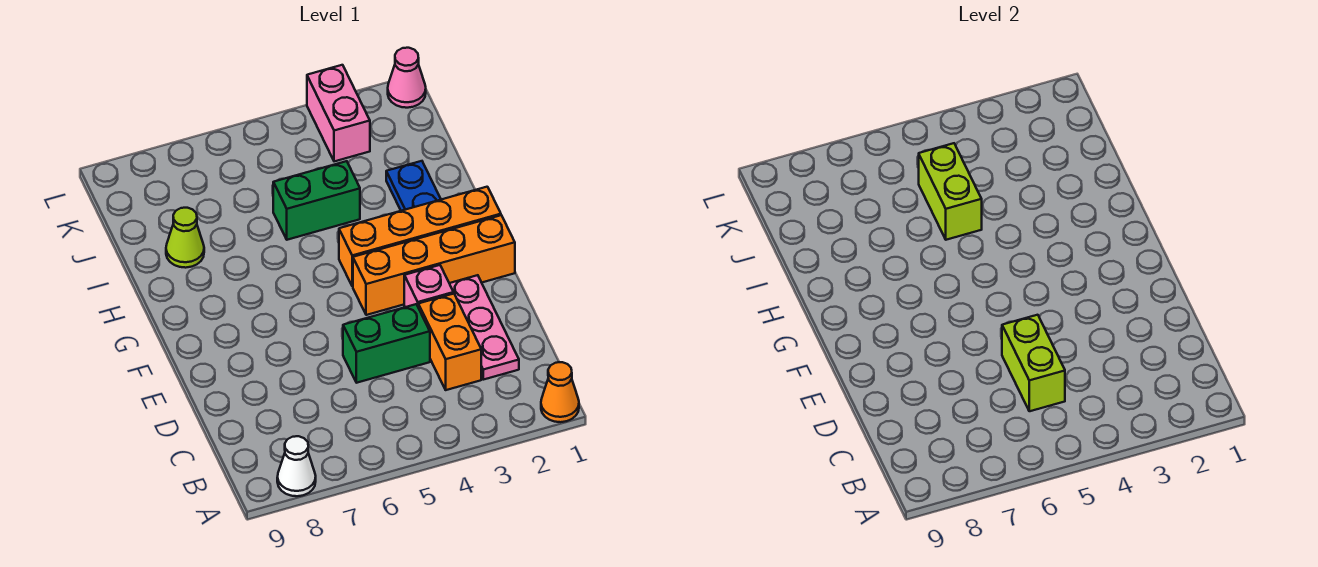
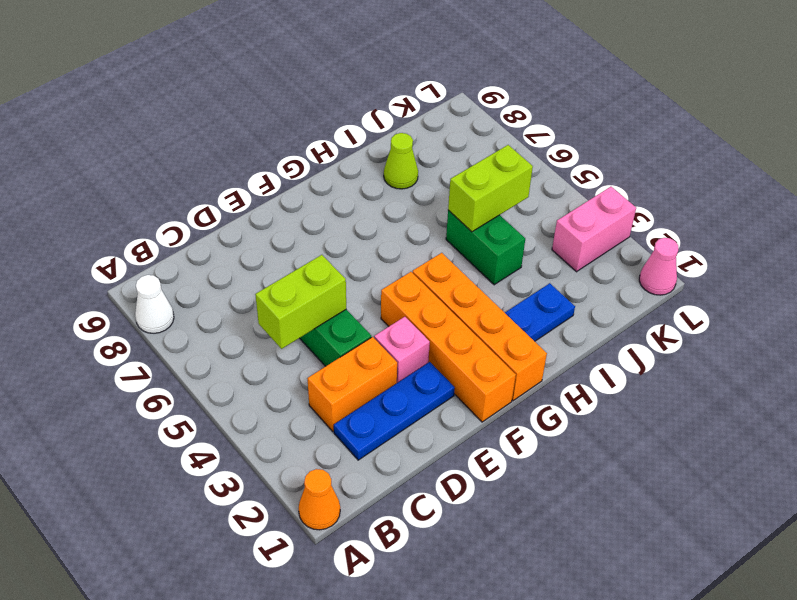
pink plate C2:E2 level 1 -> blue plate C2:E2 level 1

